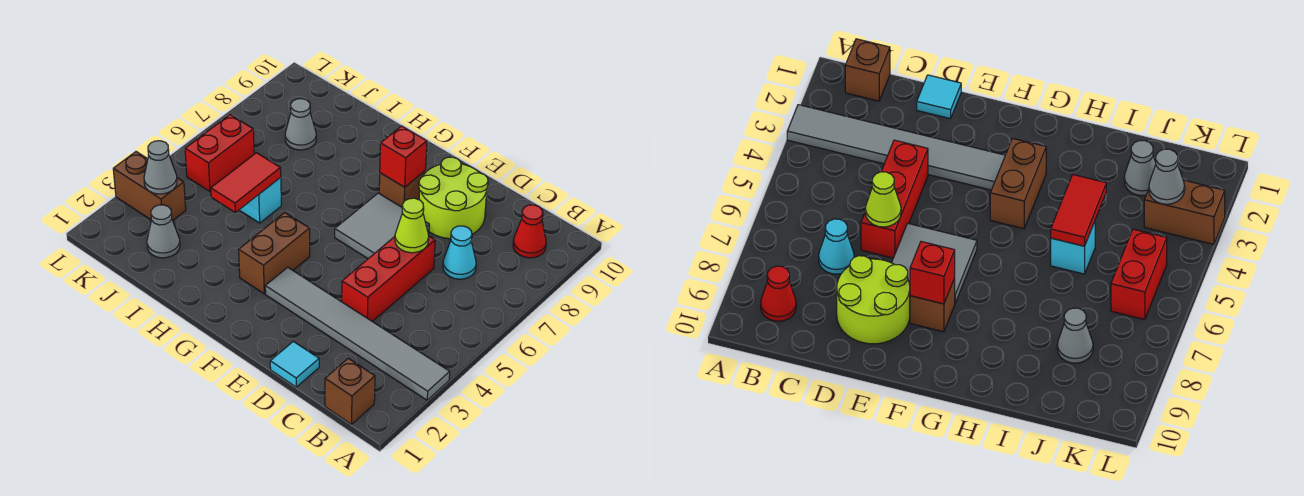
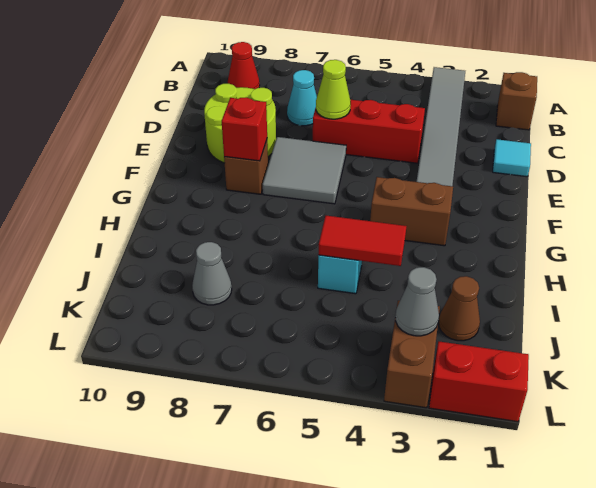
grey cone J2 level 1 -> brown cone J2 level 1
red brick K5:K6 level 1 -> red brick L1:L2 level 1

